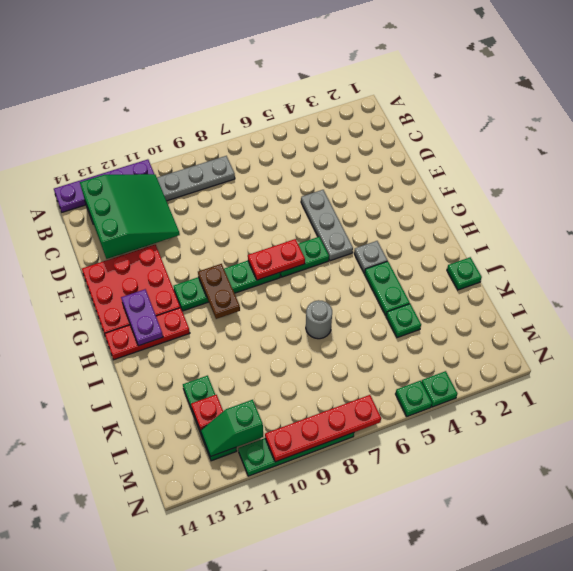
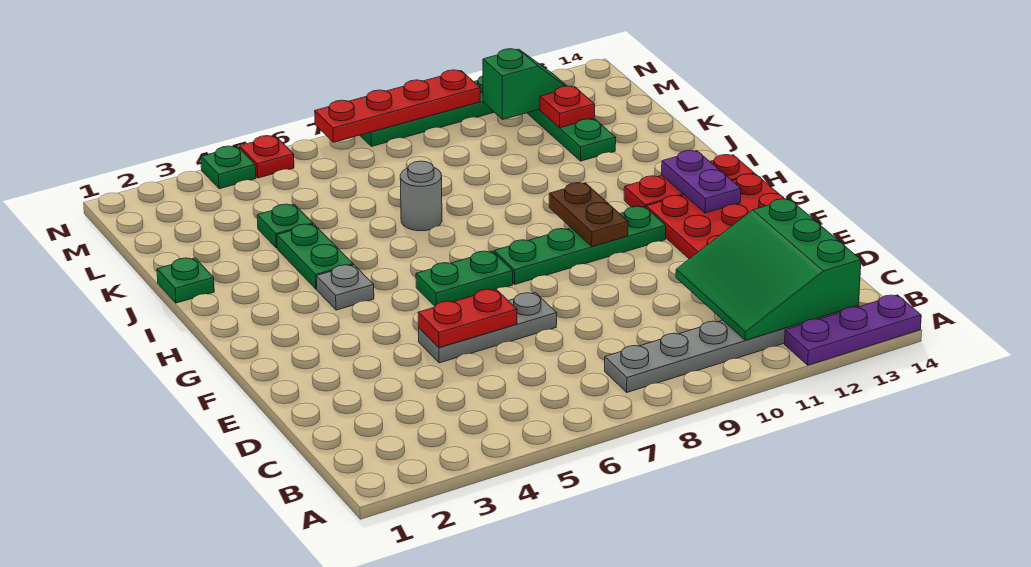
purple plate A11:A14 level 1 -> purple plate A12:A14 level 1
grey plate E5:G5 level 1 -> grey plate E5:E7 level 1
red plate G7:G8 level 2 -> red plate E5:E6 level 2
green plate N5 level 1 -> red plate N5 level 1

